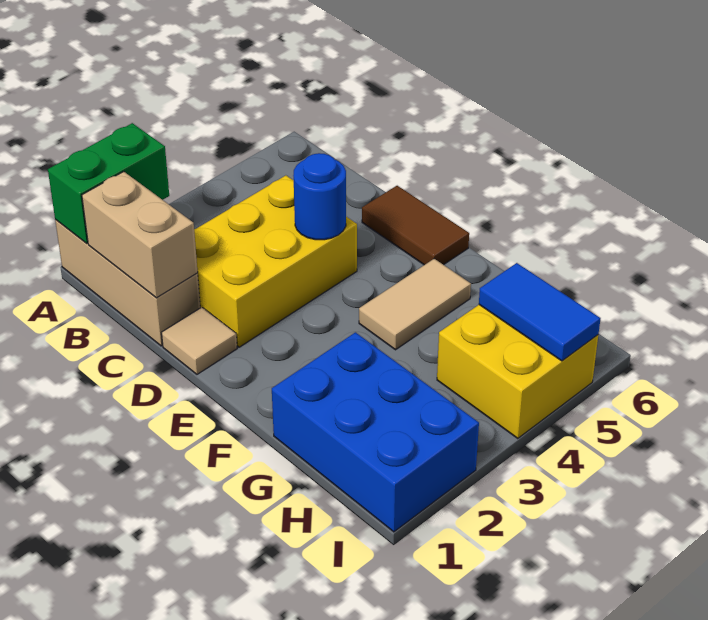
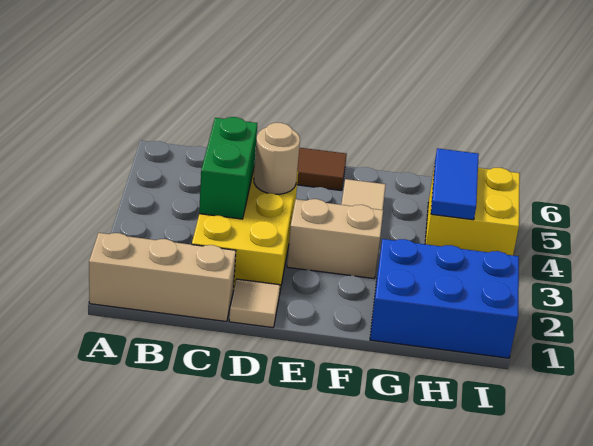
green brick A1:A2 level 2 -> green brick C3:C4 level 2
tan brick B1:C1 level 2 -> tan brick E3:F3 level 1
blue round brick D4 level 2 -> tan round brick D4 level 2
blue tile H5:I5 level 2 -> blue tile H4:H5 level 2

